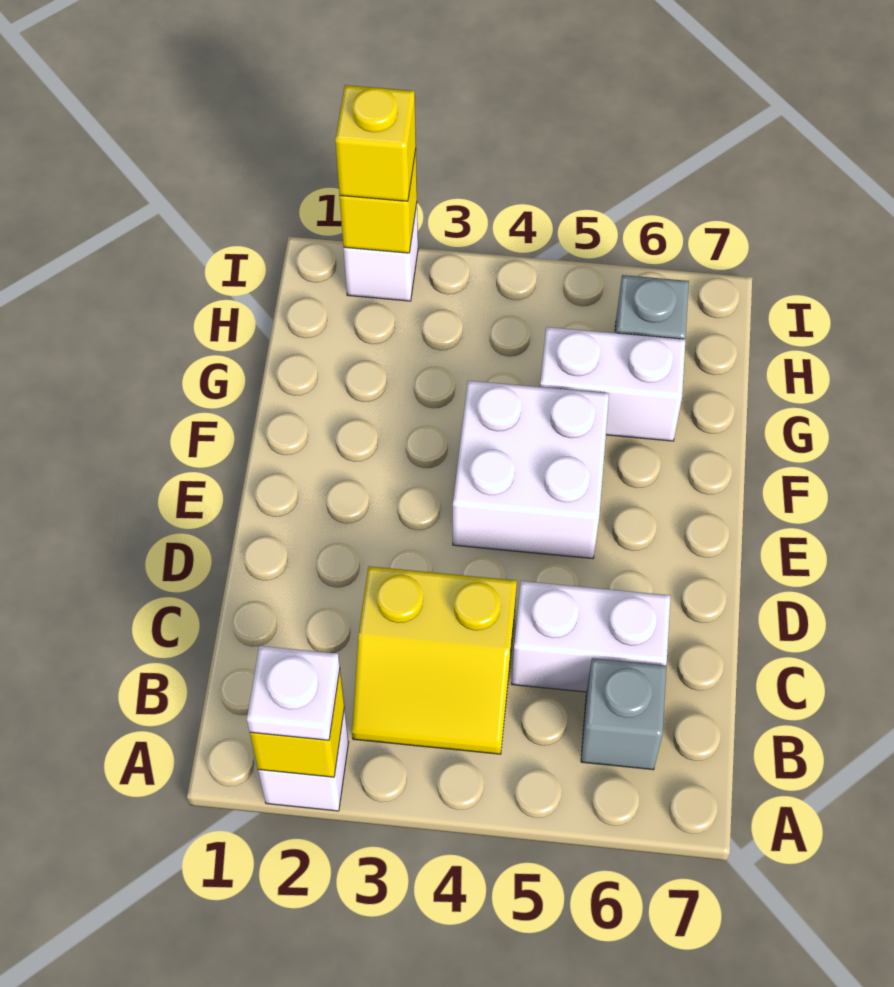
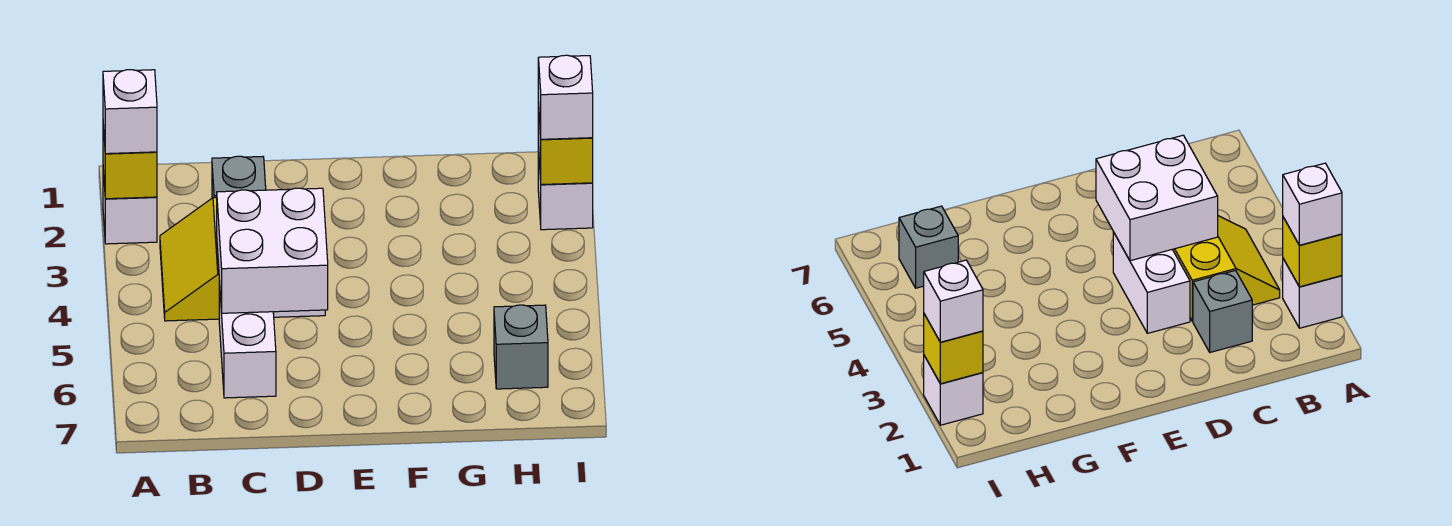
white plate A2 level 3 -> white brick A2 level 3
grey brick B6 level 1 -> grey brick C2 level 1
white brick E4:F5 level 1 -> white brick C4:D5 level 2
white brick G5:G6 level 1 -> white brick D3:D4 level 1
yellow brick I2 level 3 -> white brick I2 level 3

